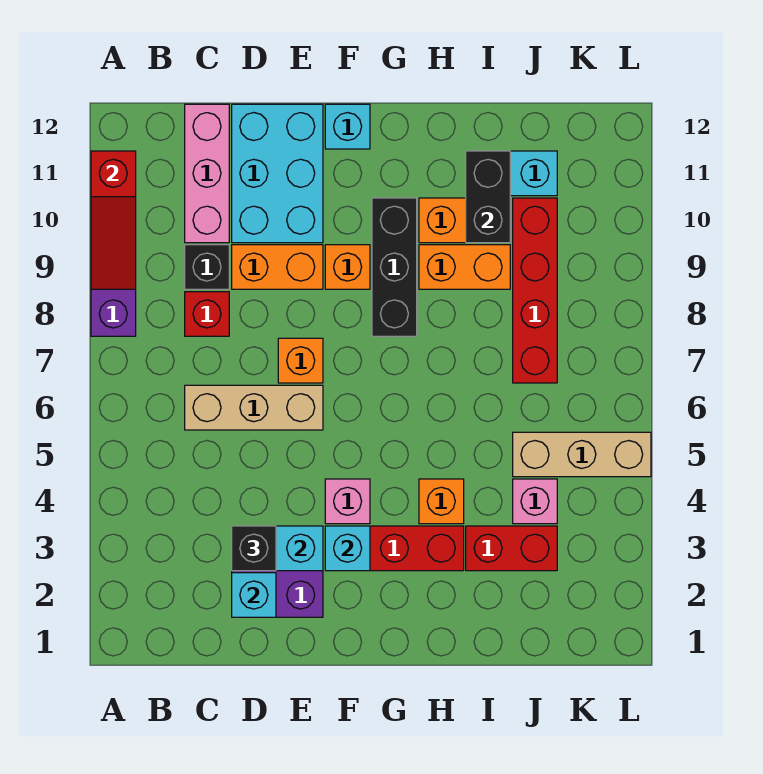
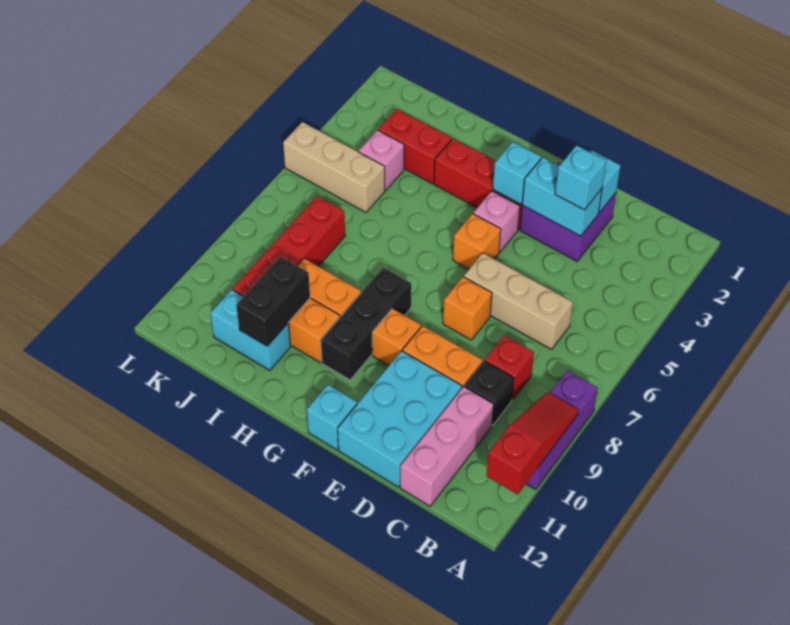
black brick D3 level 3 -> cyan brick D3 level 3
orange brick H4 level 1 -> orange brick F5 level 1

